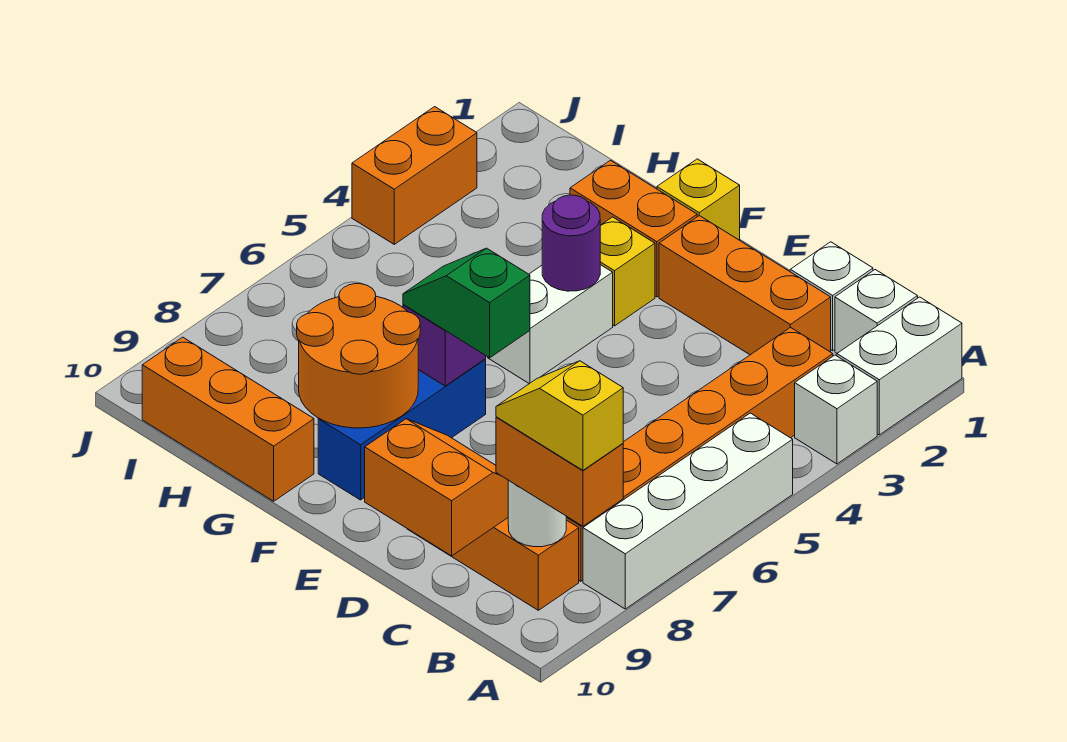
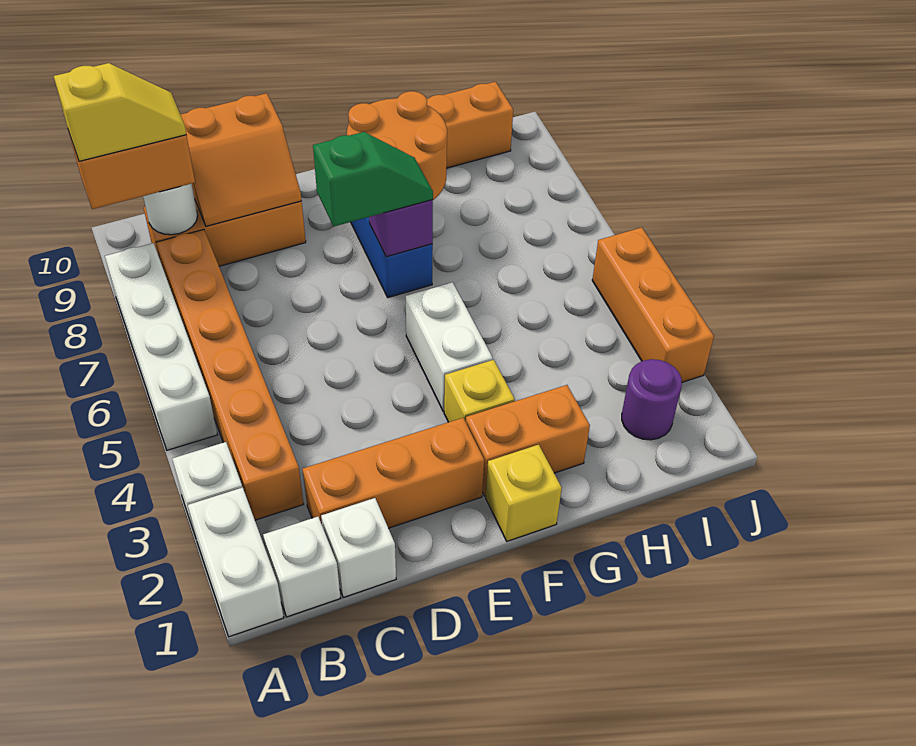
purple round brick F4 level 2 -> purple round brick I2 level 1
orange brick J3:J4 level 1 -> orange brick J3:J5 level 1

